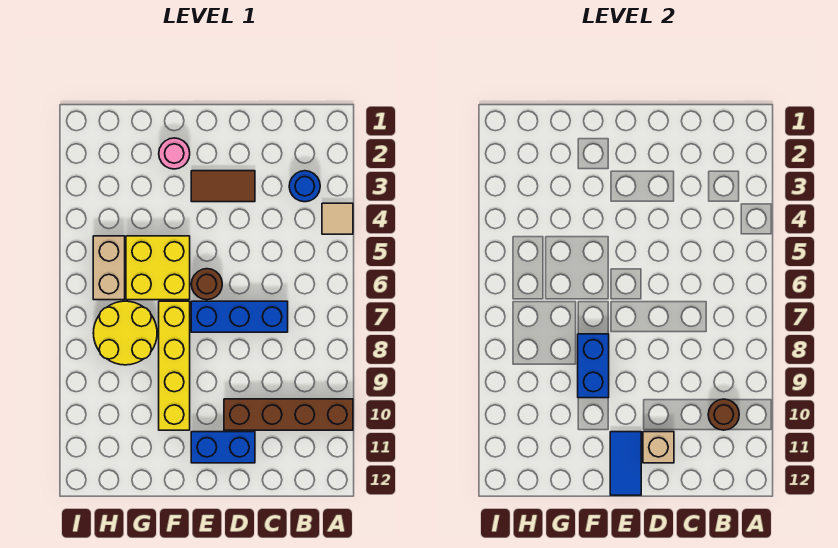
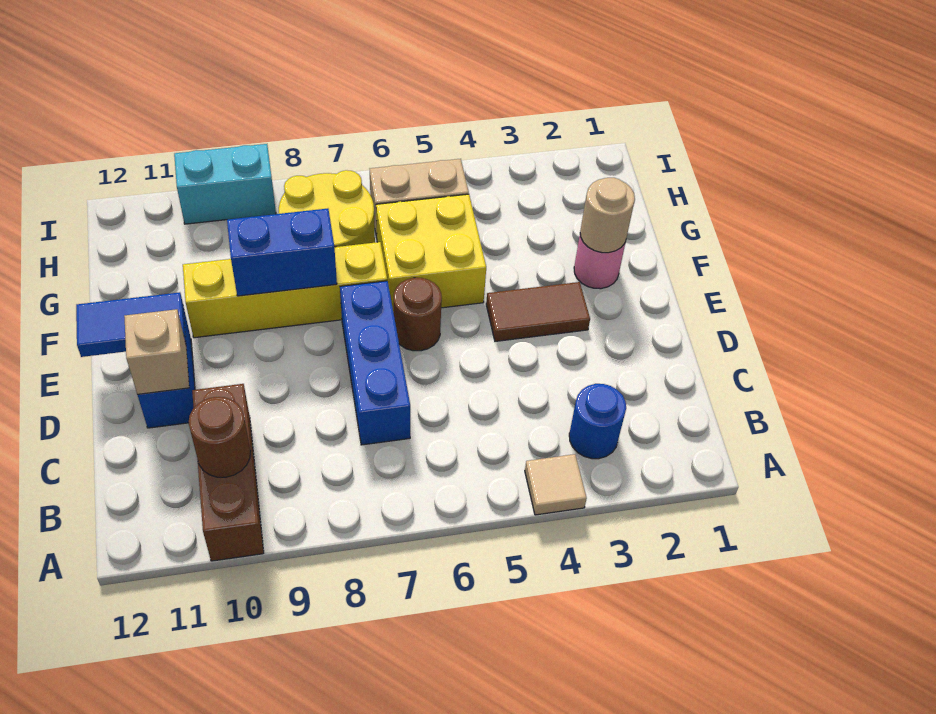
brown brick A10:D10 level 1 -> brown brick A10:C10 level 1
brown tile D3:E3 level 1 -> brown tile E3:E4 level 1
none -> tan round brick F2 level 2
none -> cyan brick I9:I10 level 1

